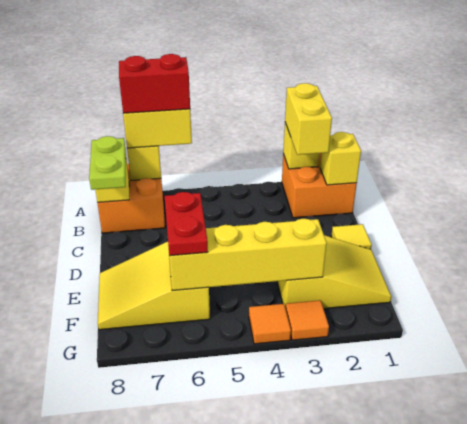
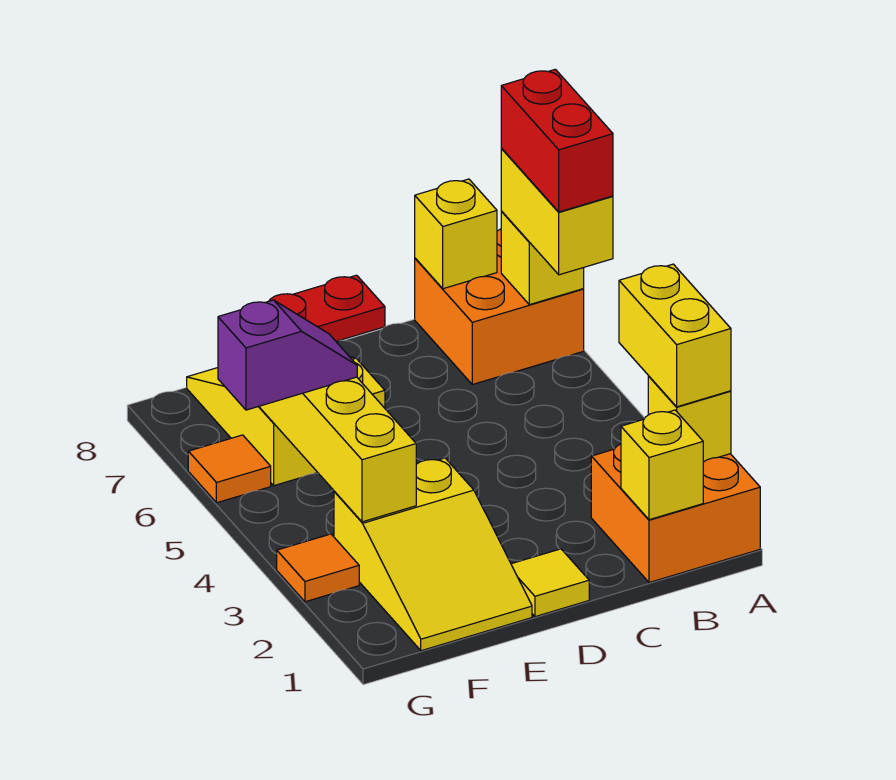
yellow brick A2:B2 level 3 -> yellow brick A2:A3 level 3
lime plate B8:C8 level 3 -> none
none -> purple slope F5:G5 level 3 top G
orange tile G4 level 1 -> orange tile G6 level 1

